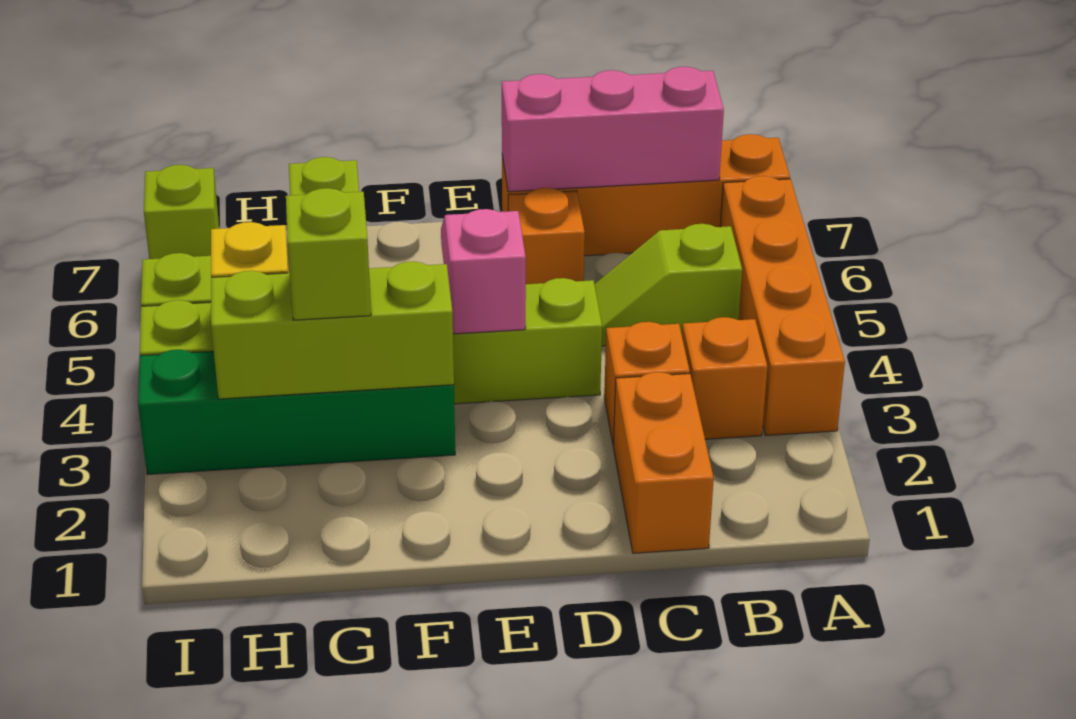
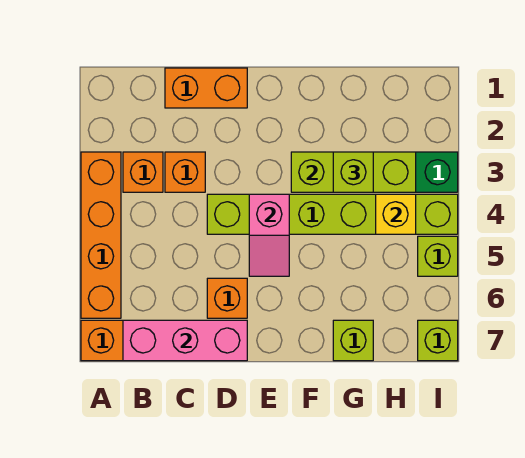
lime slope B5:C5 level 1 top B -> none
orange brick C1:C2 level 1 -> orange brick C1:D1 level 1

